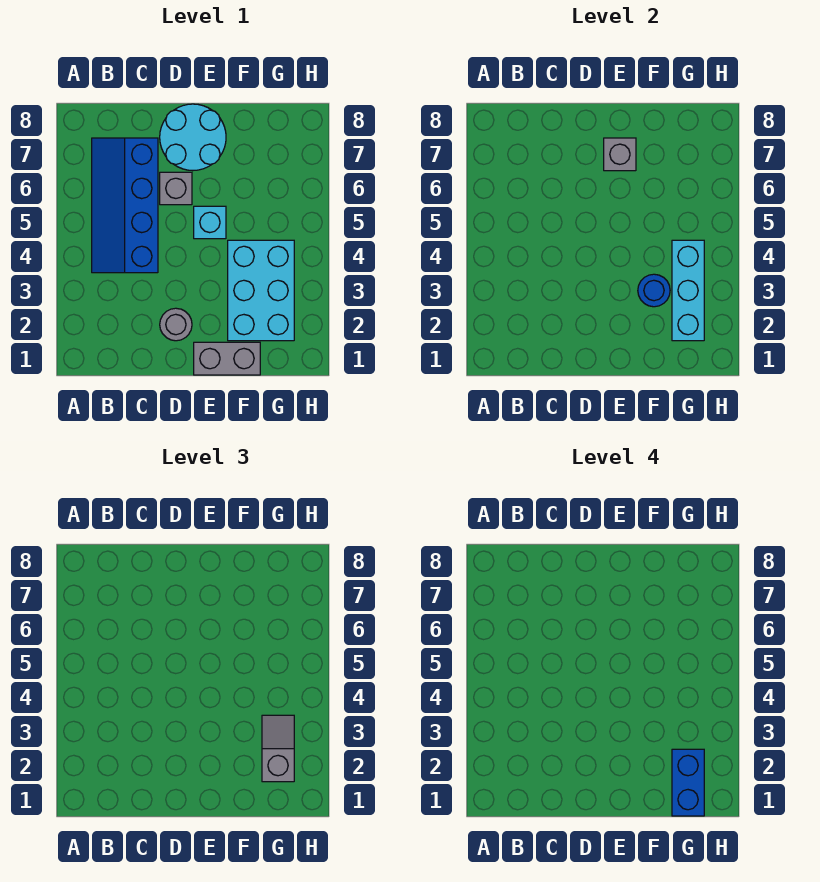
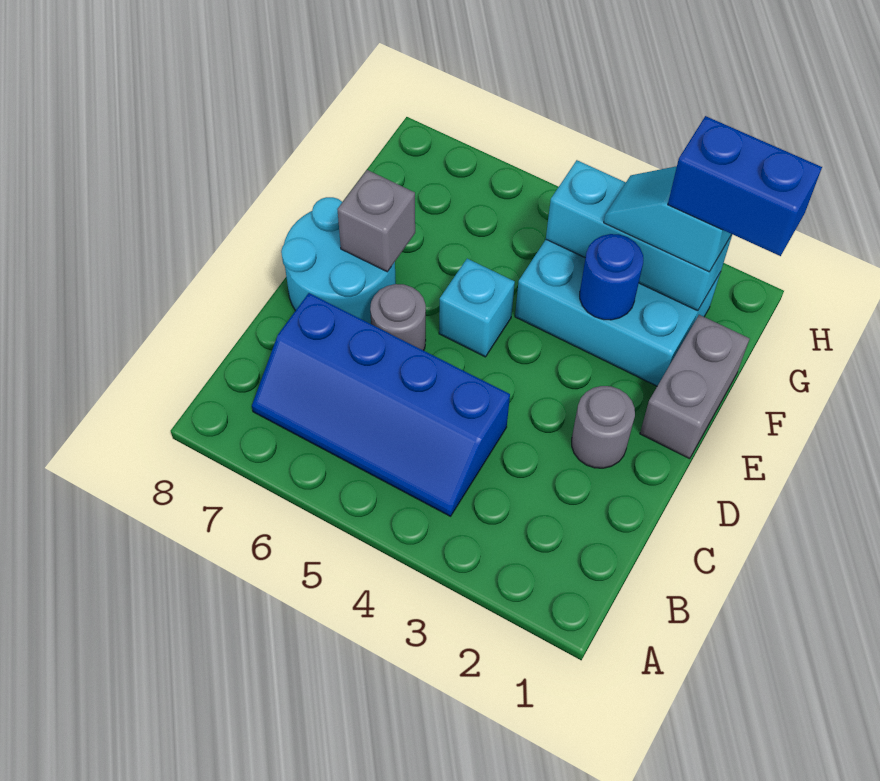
grey brick D6 level 1 -> grey round brick D6 level 1
grey slope G2:G3 level 3 top 2 -> cyan slope G2:G3 level 3 top 2

